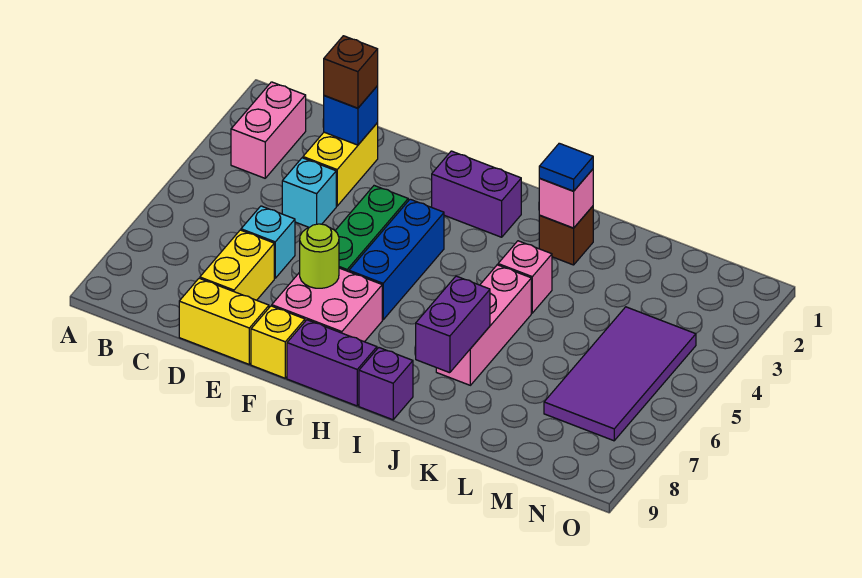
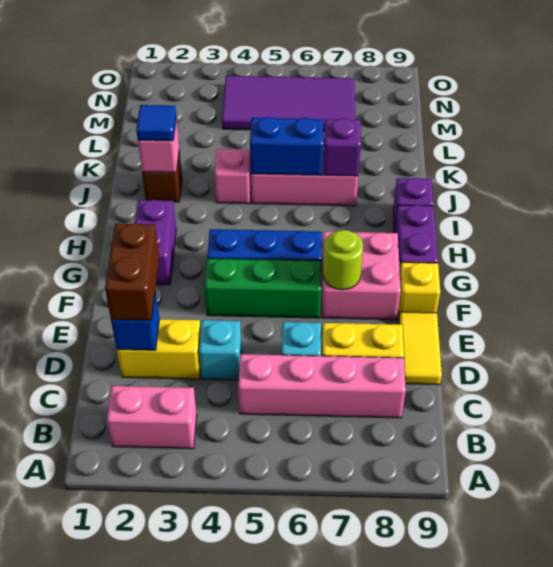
none -> pink brick C5:C8 level 1
brown brick D2 level 3 -> brown brick D2:E2 level 3
yellow brick D9:E9 level 1 -> yellow tile D9:E9 level 1
none -> blue brick J5:J6 level 2
purple brick J7:J8 level 2 -> purple brick J7 level 2

